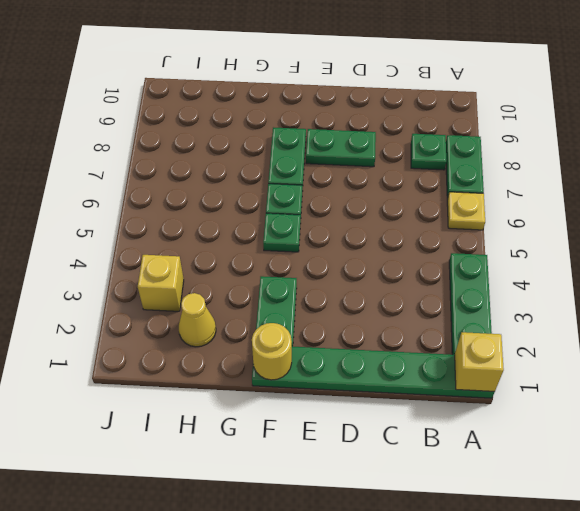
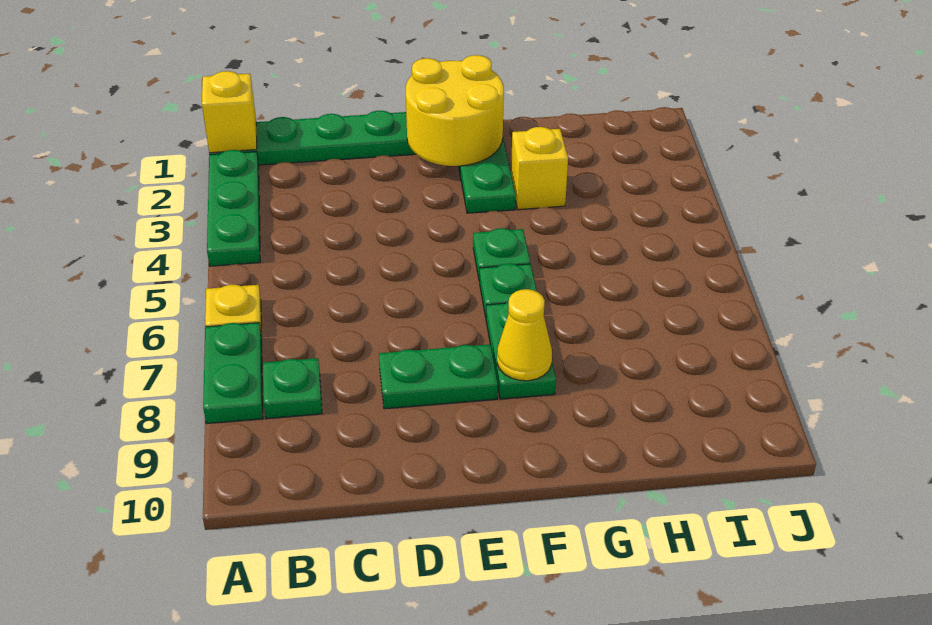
yellow round brick F1 level 2 -> yellow round brick E1:F2 level 2
yellow cone H2 level 1 -> yellow cone F8 level 2
yellow brick I3 level 1 -> yellow brick G3 level 1

